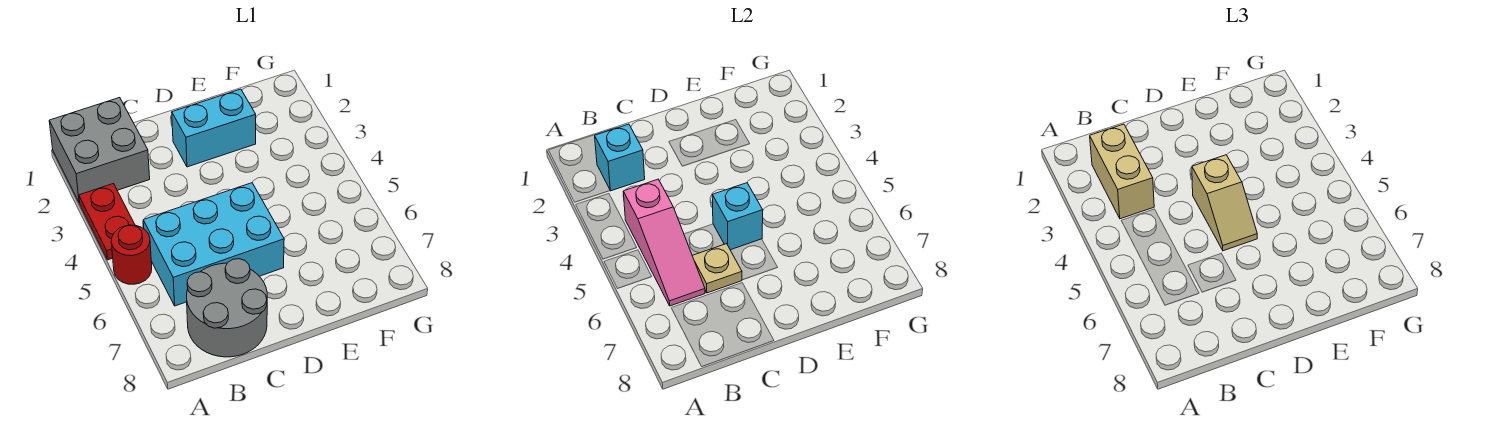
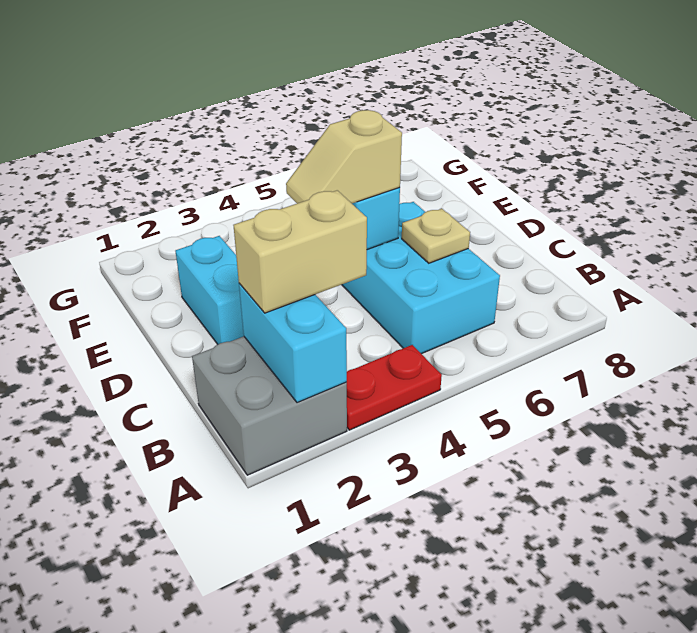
red round brick A5 level 1 -> none
cyan brick B2 level 2 -> cyan brick A2:B2 level 2
pink slope B4:B6 level 2 top 4 -> none
grey round brick B7:C8 level 1 -> none
tan slope D4:D5 level 3 top 4 -> tan slope D4:D5 level 3 top 5

